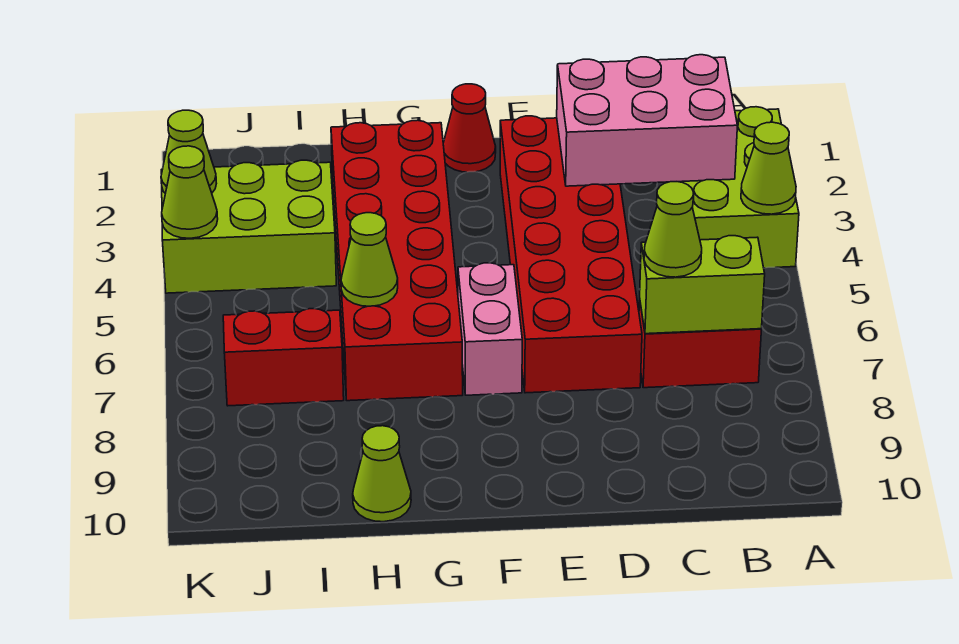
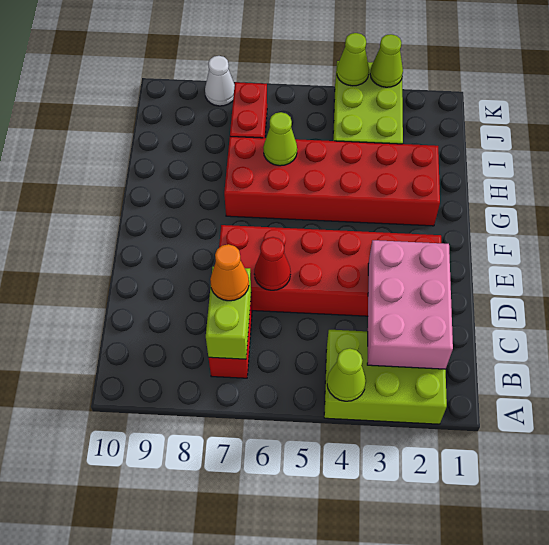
lime cone C7 level 3 -> orange cone C7 level 3
red cone F1 level 1 -> red cone D6 level 2
pink brick F6:F7 level 1 -> none
lime cone H10 level 1 -> none
none -> white cone K8 level 1

